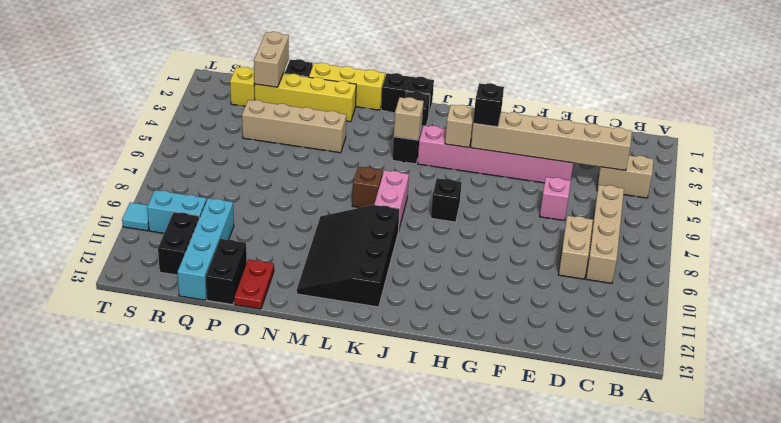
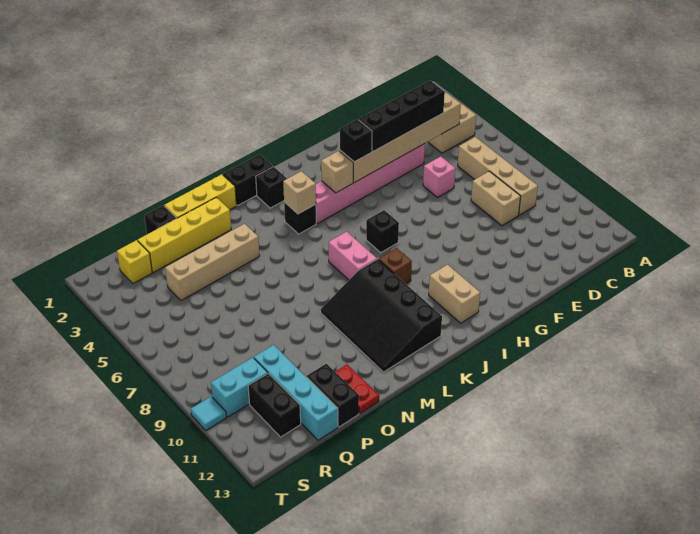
none -> black brick D4:G4 level 3
brown brick L7 level 1 -> brown brick J9 level 1
tan brick Q1:Q2 level 2 -> tan brick I11:I12 level 1

